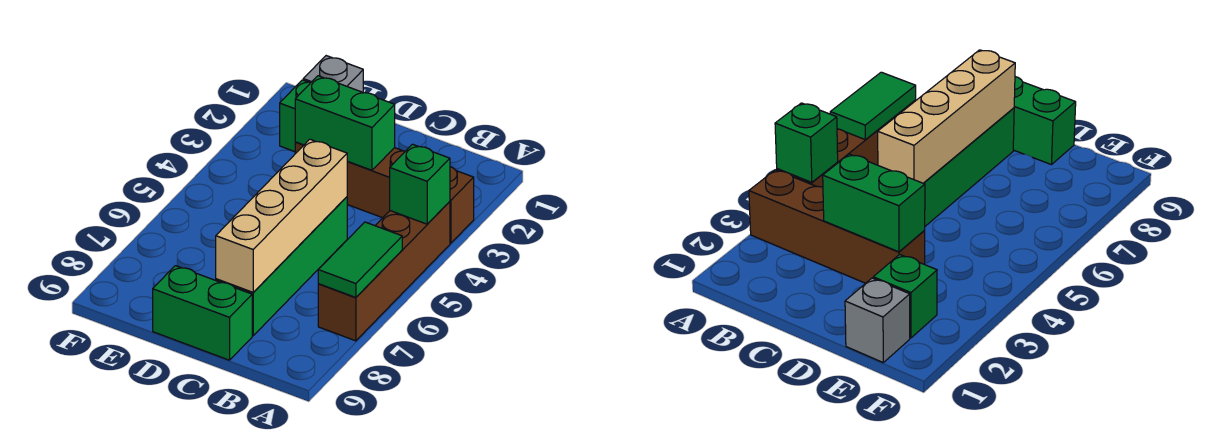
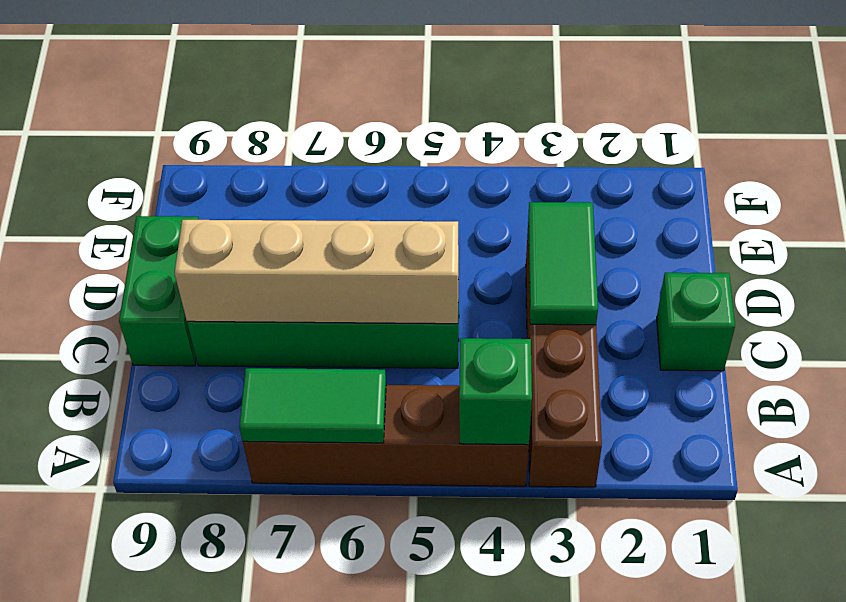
green brick C3:D3 level 2 -> green tile C3:D3 level 2
grey brick E1 level 1 -> none
green brick E2 level 1 -> green brick C1 level 1

